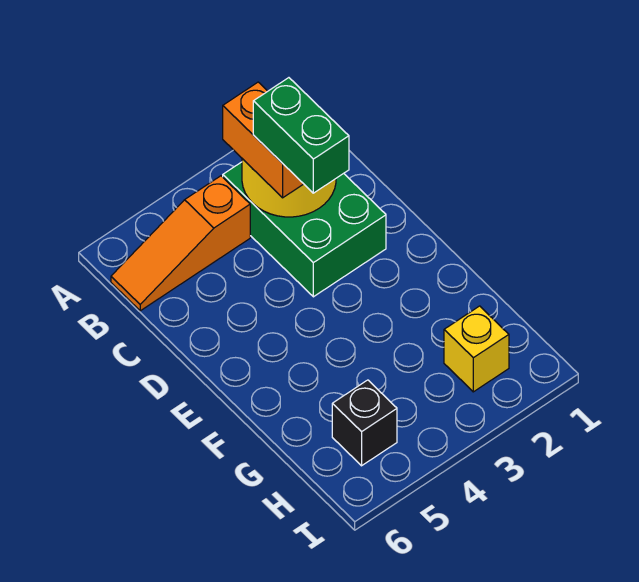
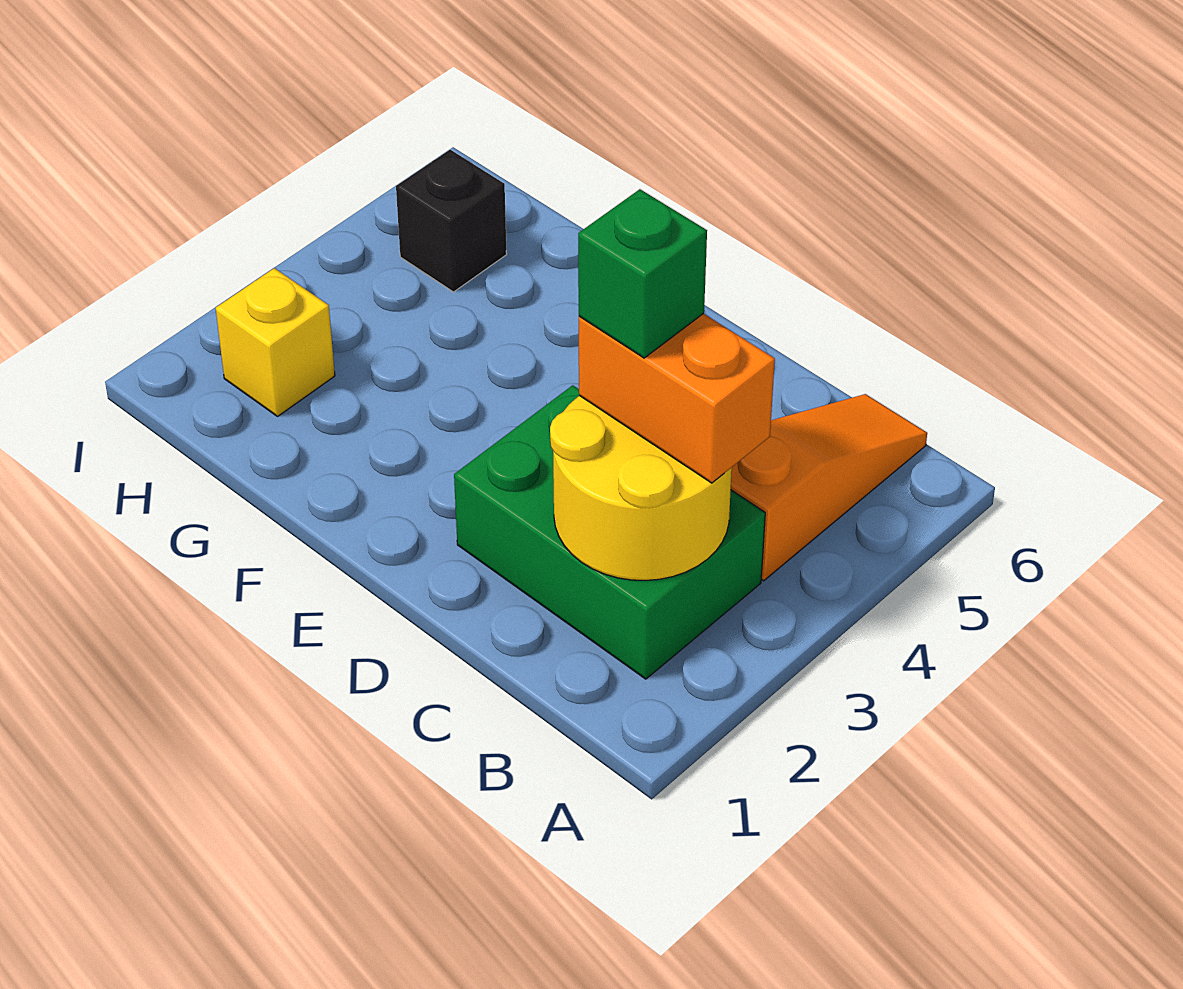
green brick C3:D3 level 4 -> green brick C3 level 4

